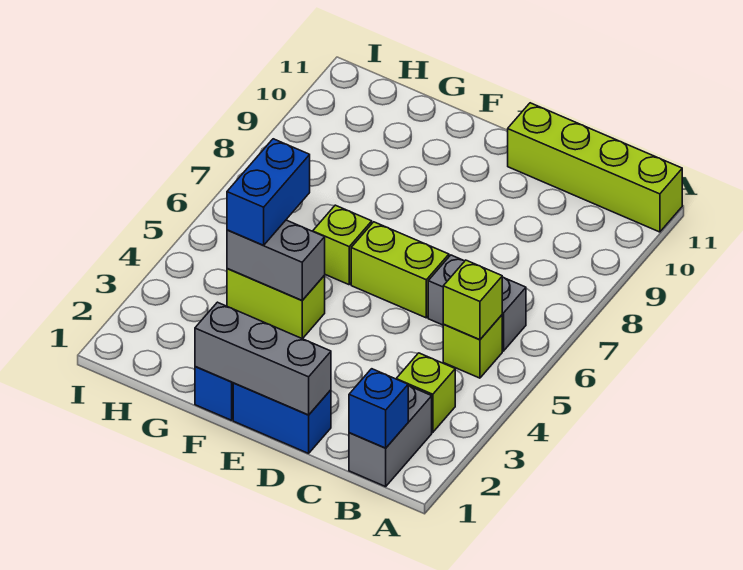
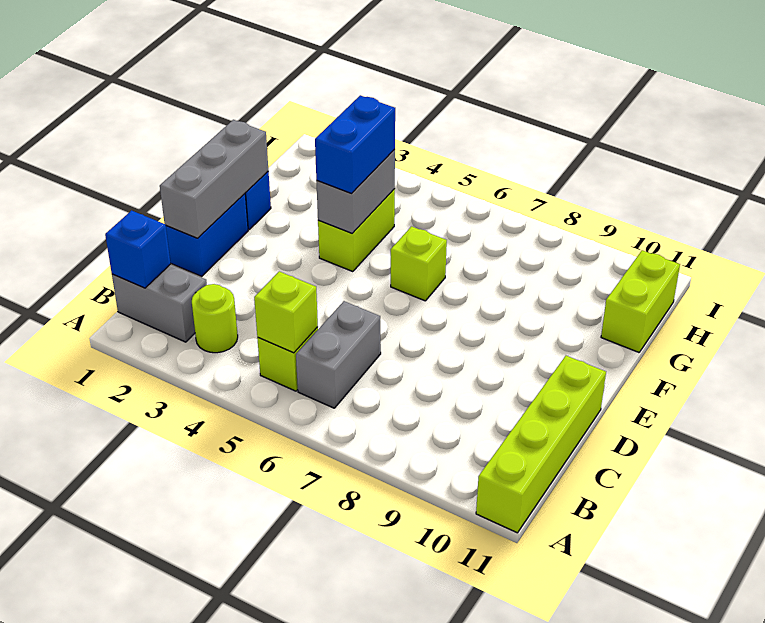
lime brick B3 level 1 -> lime round brick B3 level 1
lime brick D6:E6 level 1 -> lime brick G11:H11 level 1
blue brick G4:G5 level 3 -> blue brick F4:G4 level 3

